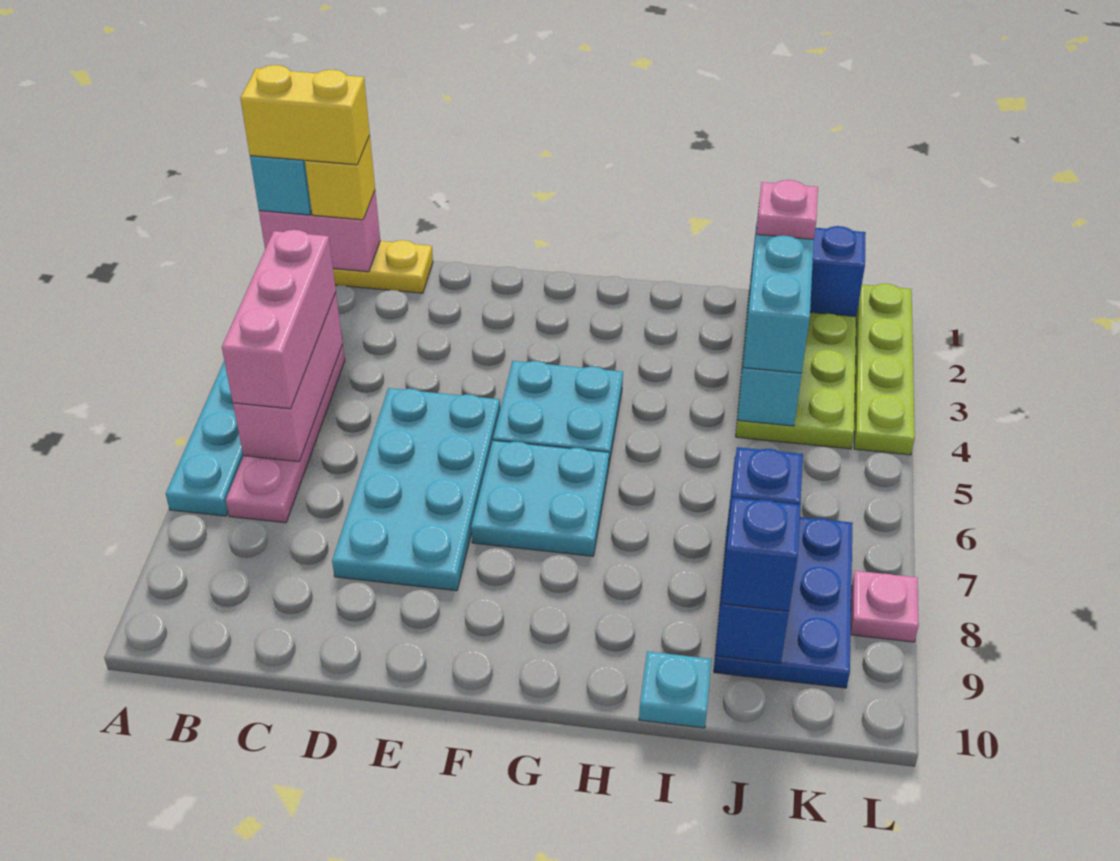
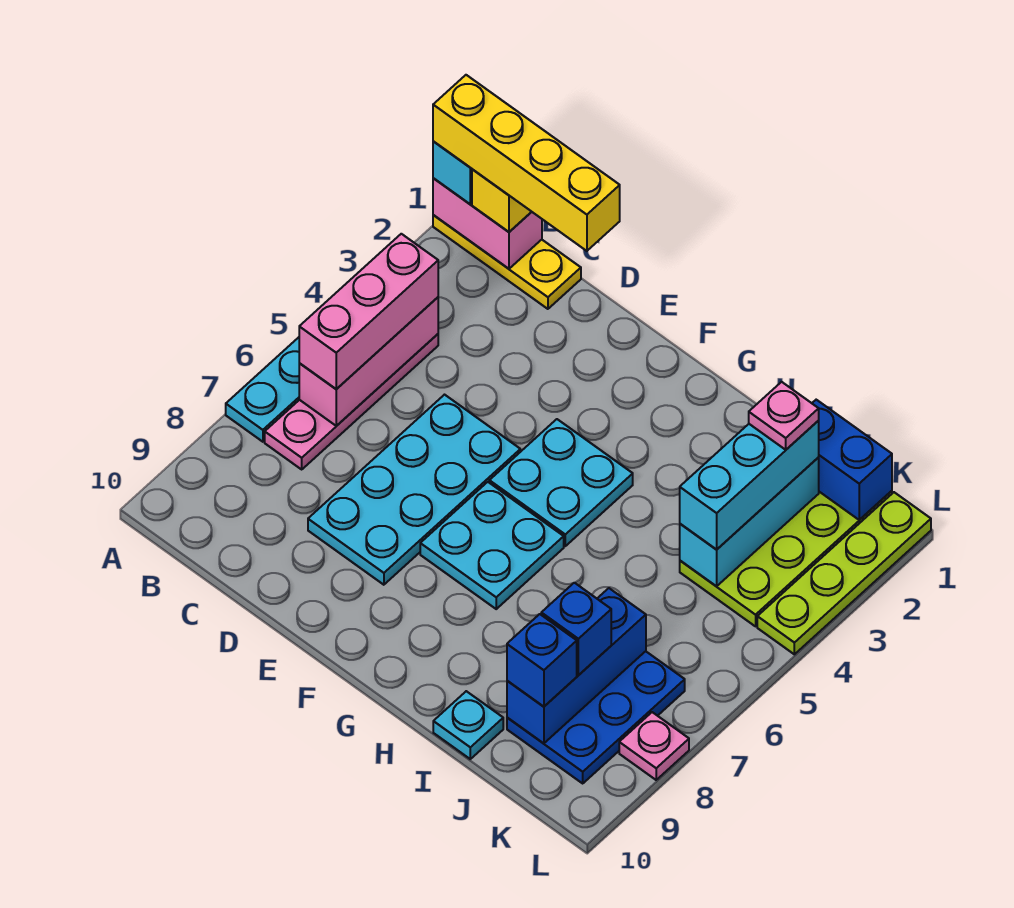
yellow brick A1:B1 level 4 -> yellow brick A1:D1 level 4

